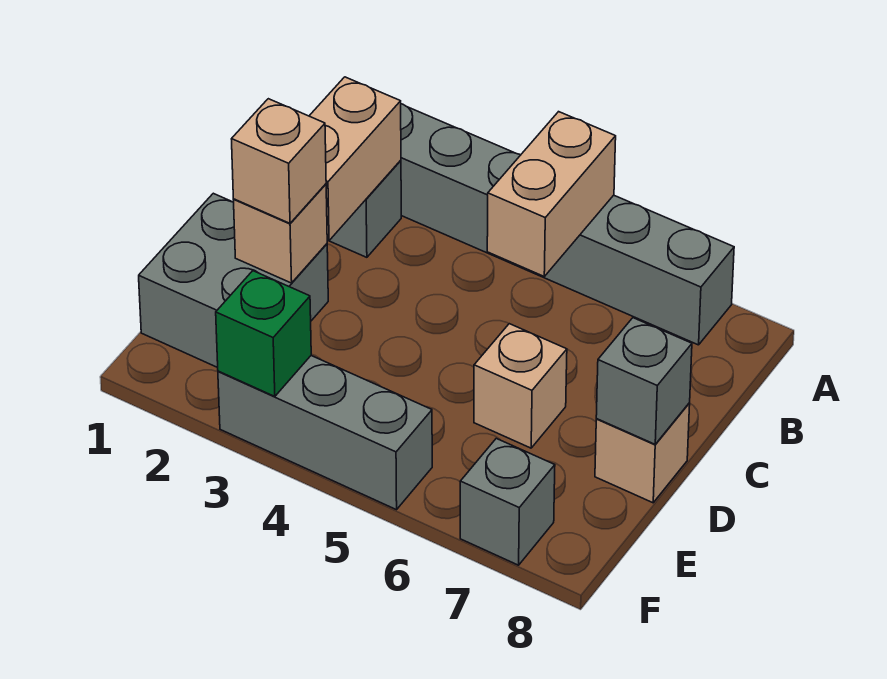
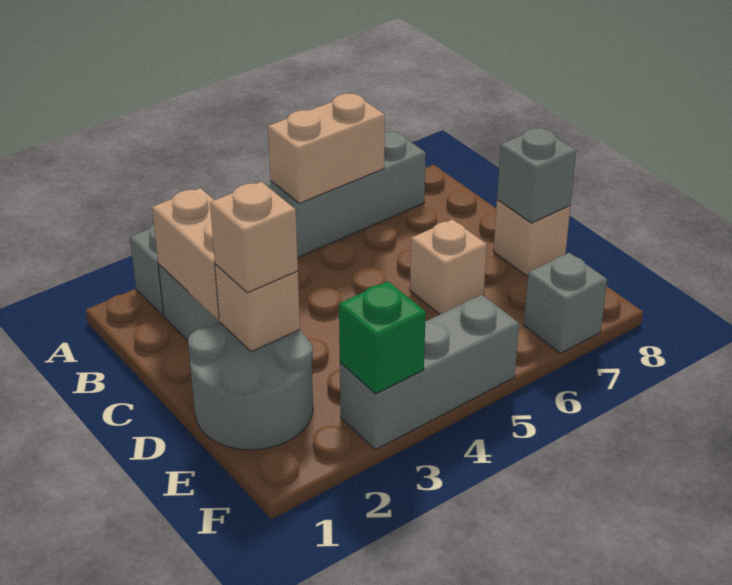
tan brick A5:B5 level 2 -> tan brick A5:A6 level 2
grey brick D1:E2 level 1 -> grey round brick D1:E2 level 1

